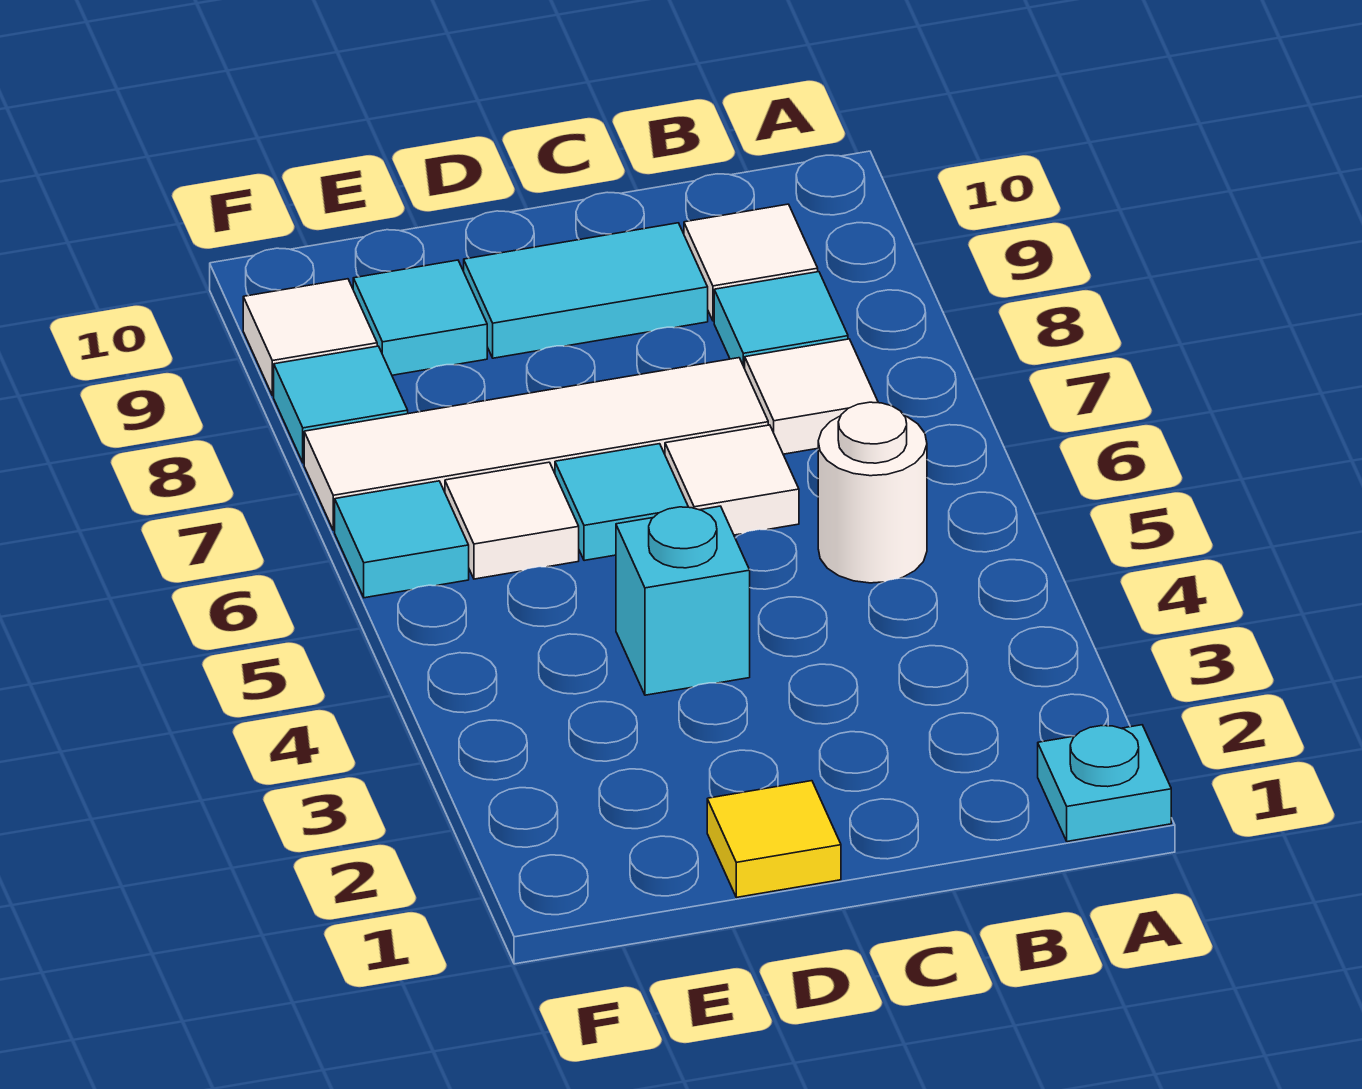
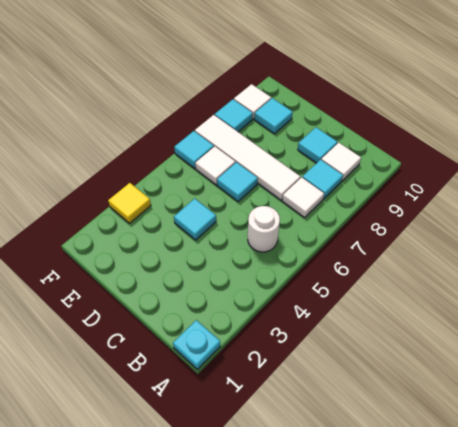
white tile C6 level 1 -> none
cyan tile C9:D9 level 1 -> cyan tile C9 level 1
yellow tile D1 level 1 -> yellow tile F3 level 1
cyan brick D4 level 1 -> cyan tile D4 level 1

